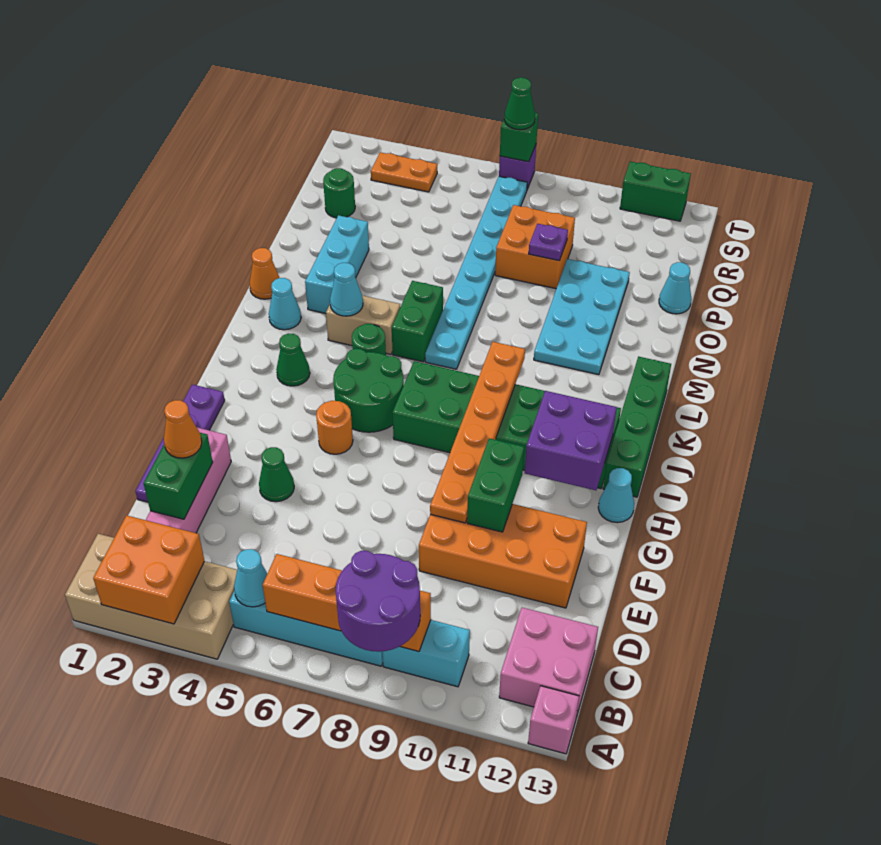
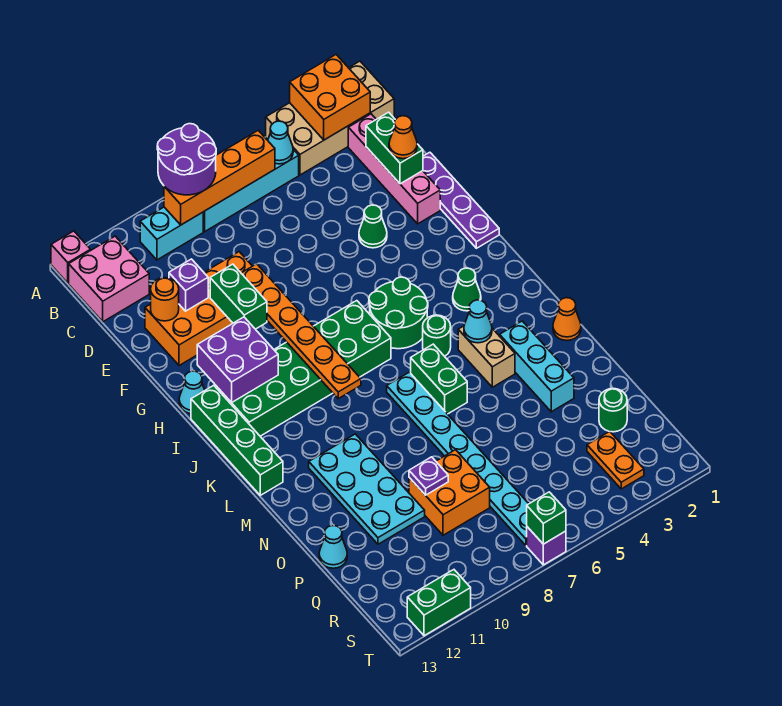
none -> purple brick E11 level 2
orange round brick H5 level 1 -> orange round brick E12 level 2
cyan cone L2 level 1 -> none
tan brick L4:L5 level 1 -> tan brick L4:M4 level 1
orange plate S3:S4 level 1 -> orange plate R3:S3 level 1
green cone T7 level 3 -> none

